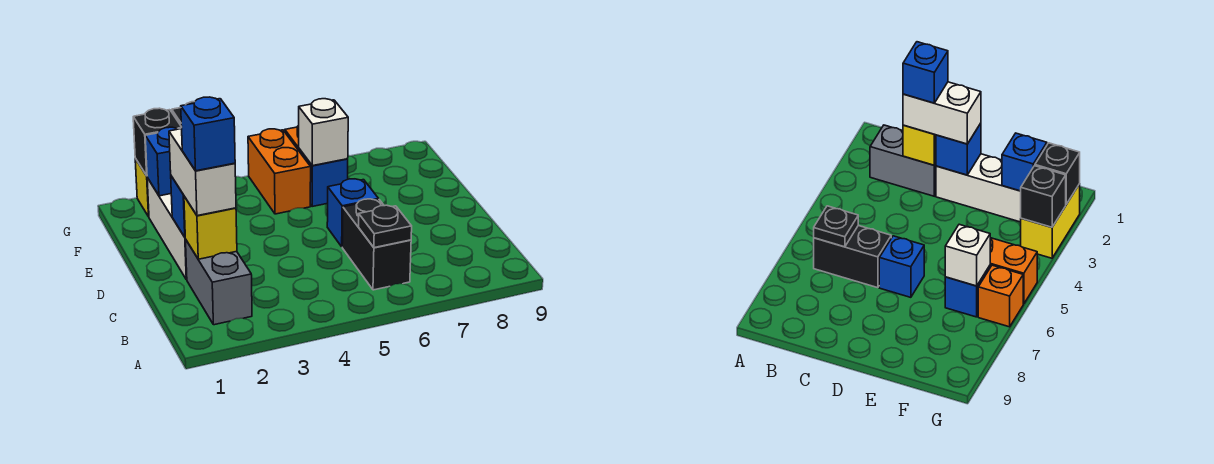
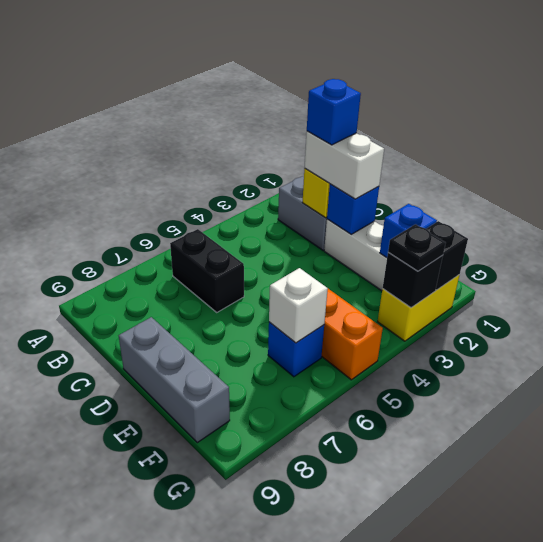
black plate B6 level 2 -> black plate G3 level 3
blue brick D6 level 1 -> none
none -> grey brick D9:F9 level 1
orange brick G6 level 1 -> none

